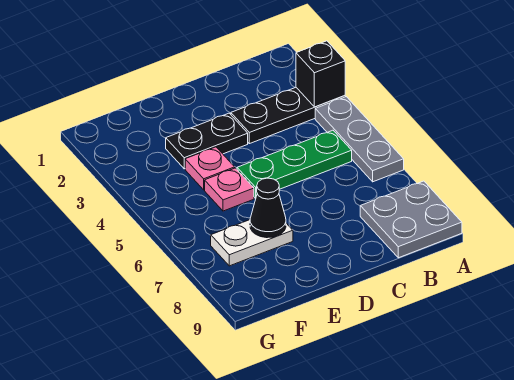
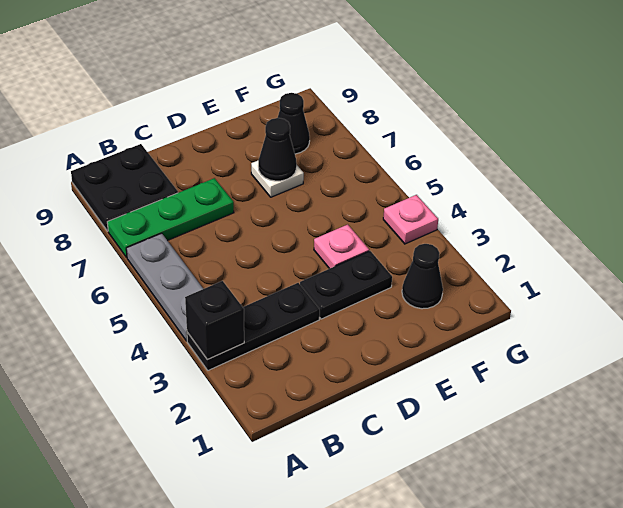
grey plate A8:B9 level 1 -> black plate A8:B9 level 1
green plate B5:D5 level 1 -> green plate A7:C7 level 1
pink plate E5 level 1 -> pink plate G4 level 1
white plate E7:F7 level 1 -> white plate E7 level 1
none -> black cone F2 level 1
none -> black cone F8 level 1

